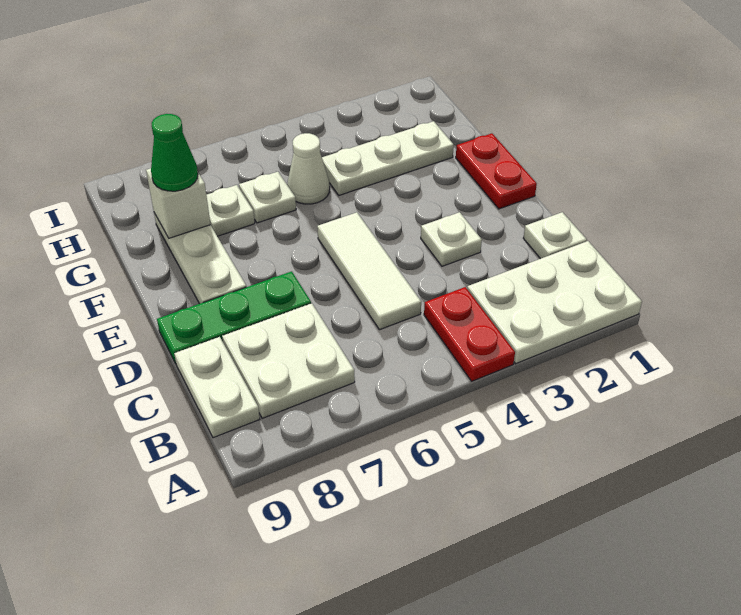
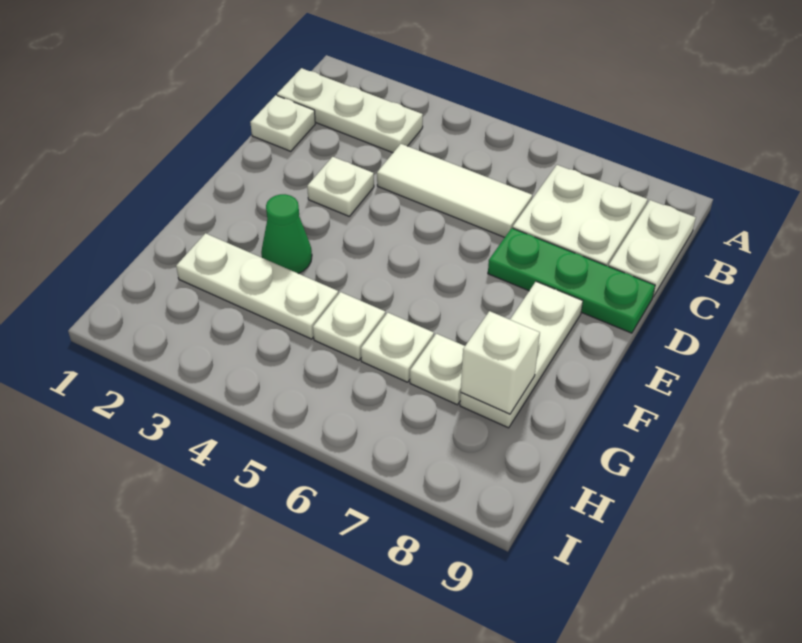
white plate A1:B3 level 1 -> white plate B1:B3 level 1
red plate A4:B4 level 1 -> none
white tile C5:E5 level 1 -> white tile C4:C6 level 1
red plate E1:F1 level 1 -> none
white cone G5 level 1 -> white plate G5 level 1
green cone G8 level 3 -> green cone F3 level 1

